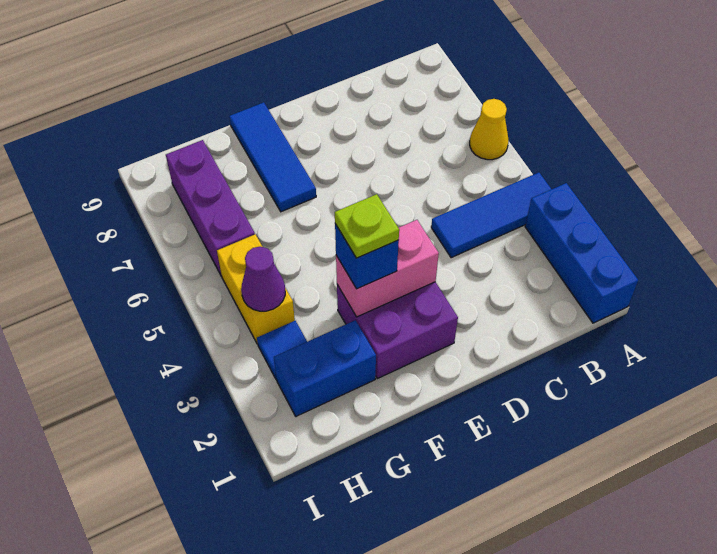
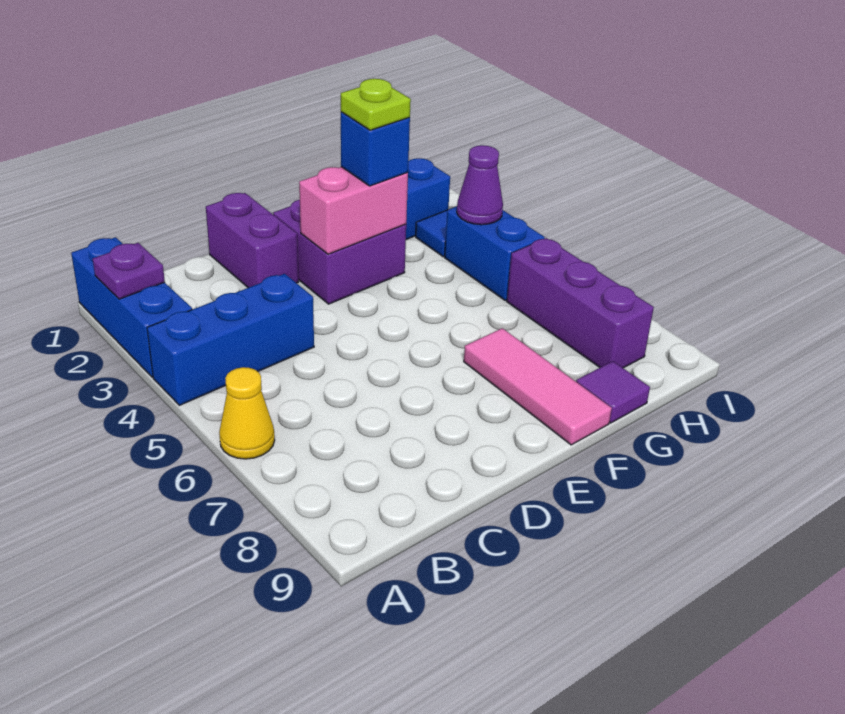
none -> purple plate A2 level 2
blue tile A4:C4 level 1 -> blue brick A4:C4 level 1
none -> purple brick D1:D2 level 1
blue tile F7:F9 level 1 -> pink tile F7:F9 level 1
none -> purple tile G9 level 1
yellow brick H4:H5 level 1 -> blue brick H4:H5 level 1

